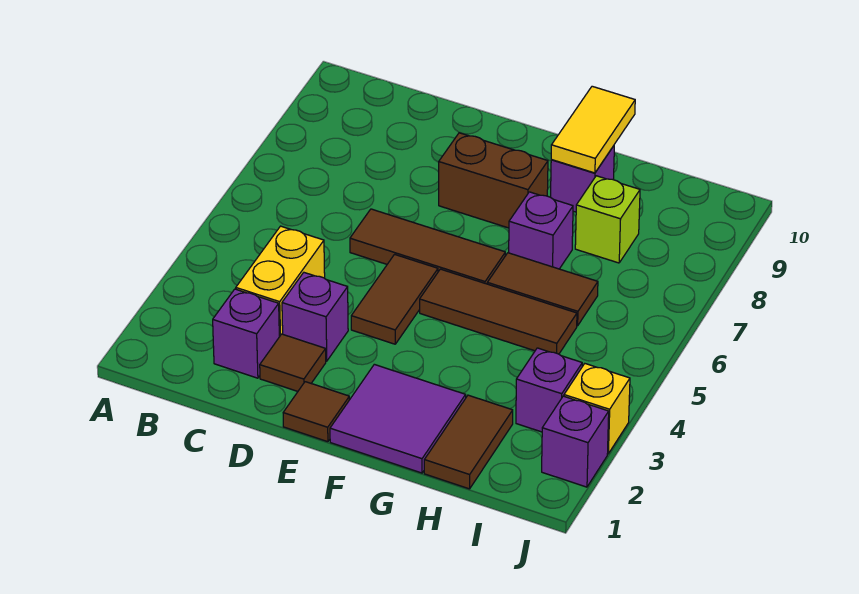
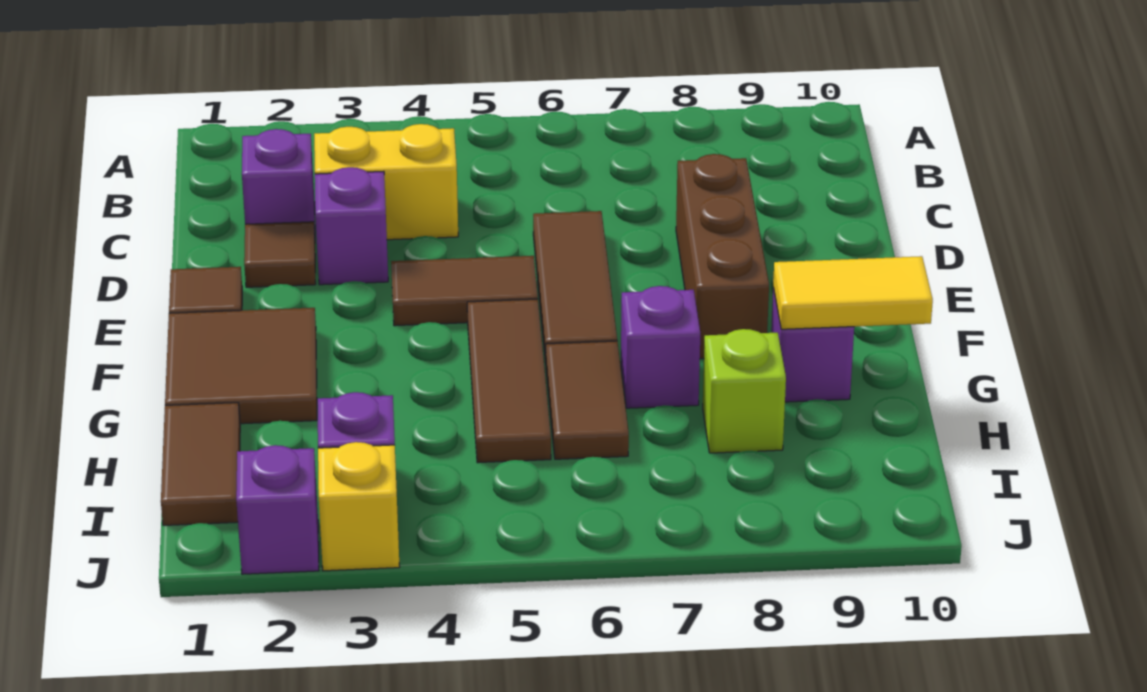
brown brick E8:F8 level 1 -> brown brick D8:F8 level 1
purple tile F1:G2 level 1 -> brown tile F1:G2 level 1
brown tile H1:H2 level 1 -> brown tile H1:I1 level 1

